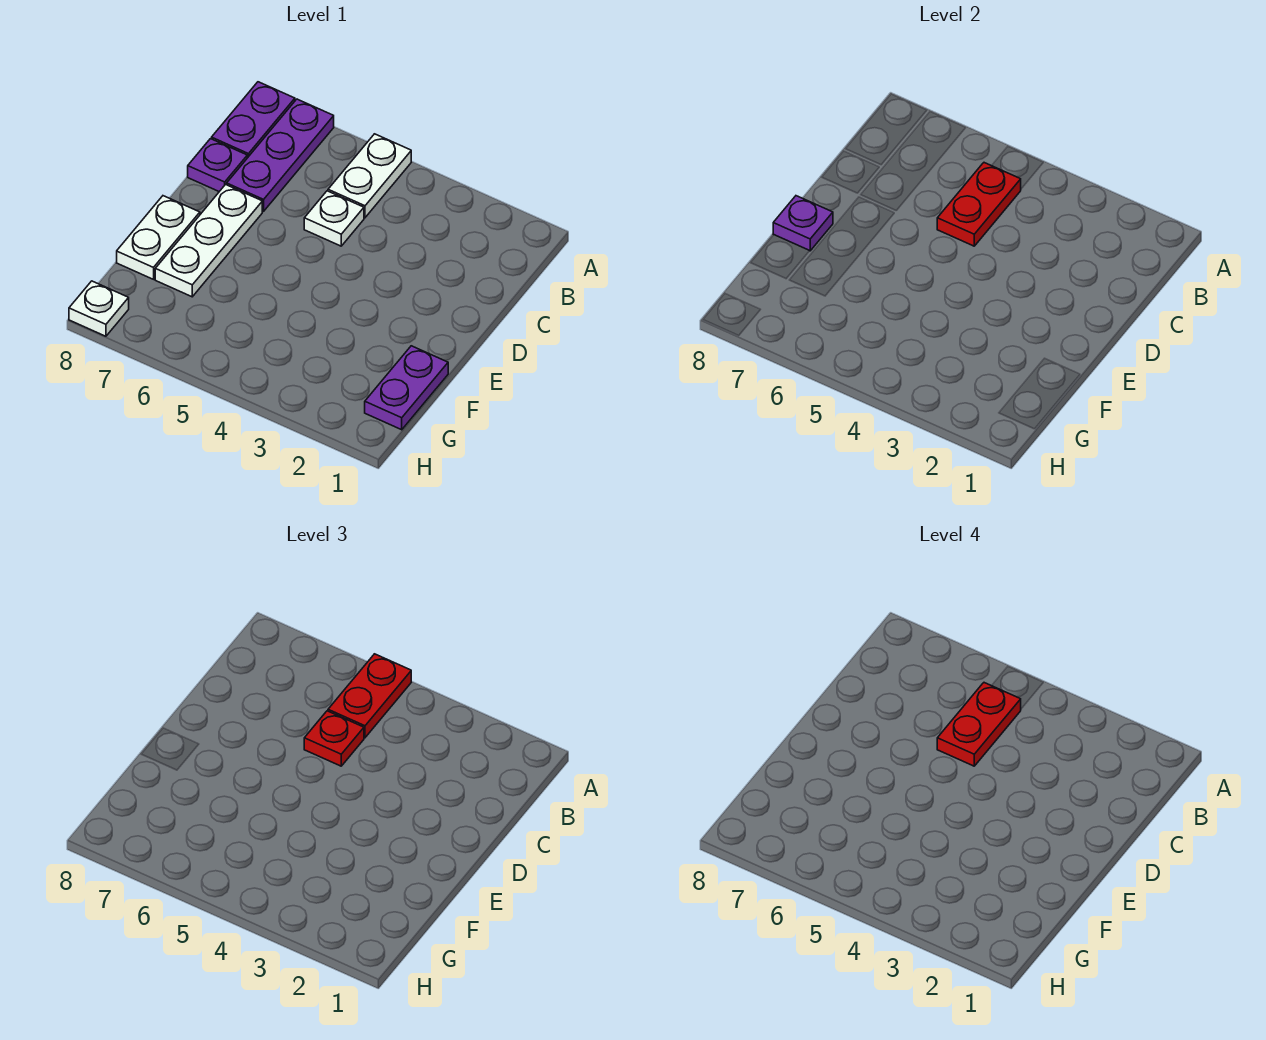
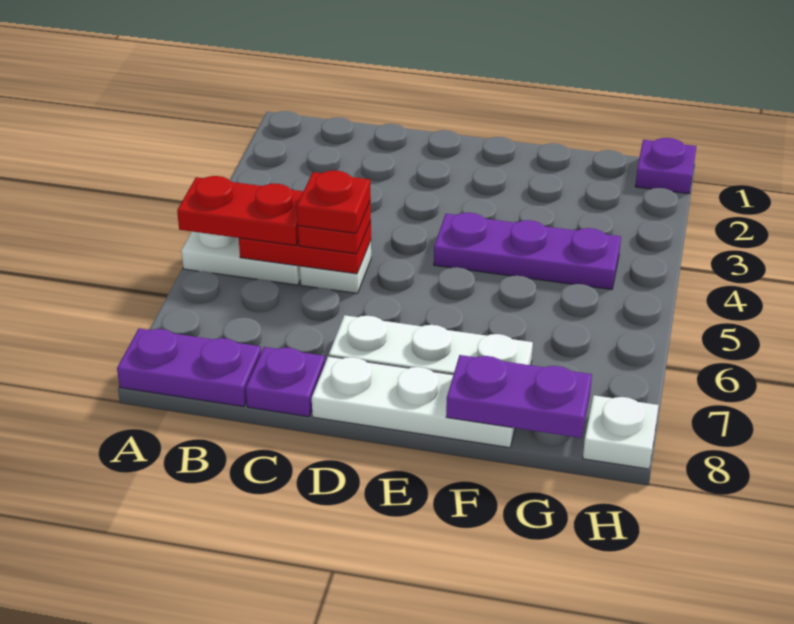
purple plate A7:C7 level 1 -> purple plate E4:G4 level 1
red plate B5:C5 level 4 -> red plate C5 level 4
white plate E8:F8 level 1 -> white plate D8:F8 level 1
purple plate E8 level 2 -> purple plate H1 level 1
purple plate F1:G1 level 1 -> purple plate F8:G8 level 2

